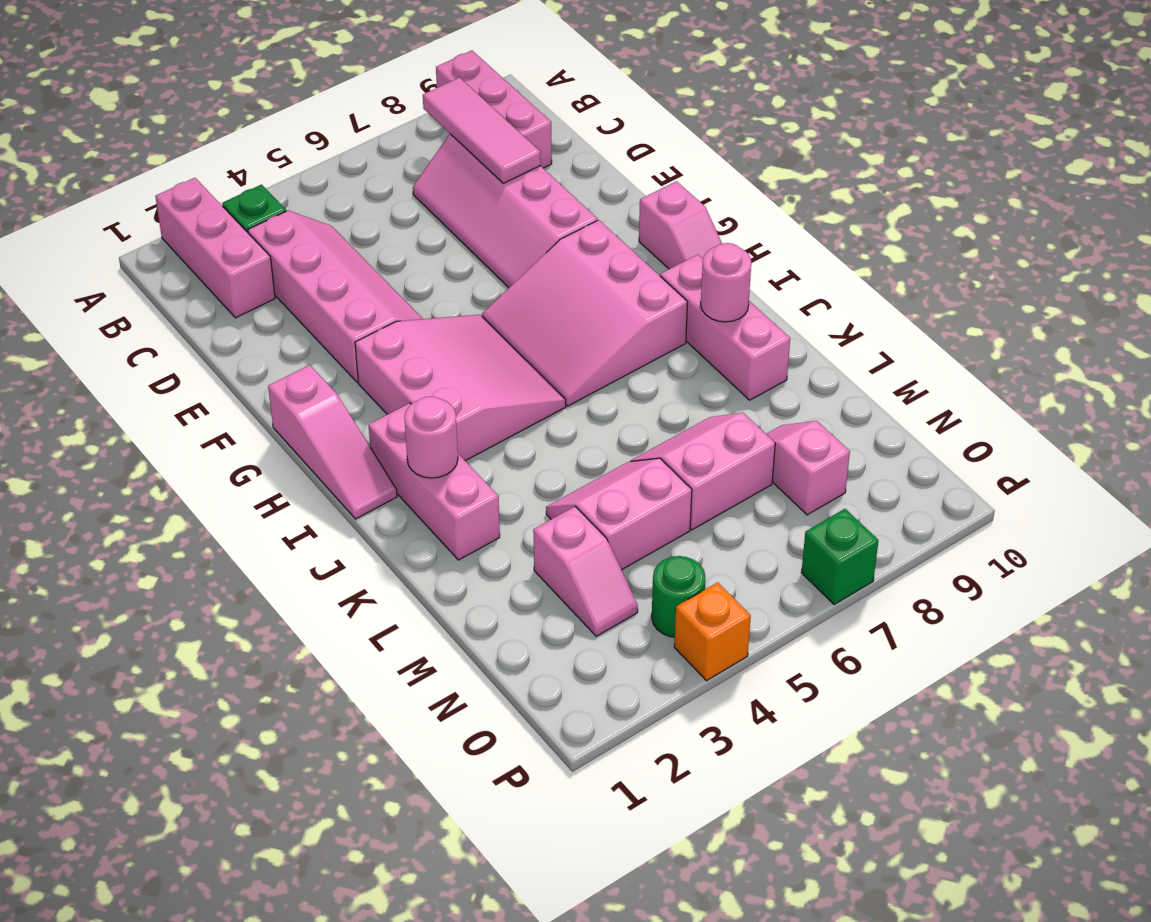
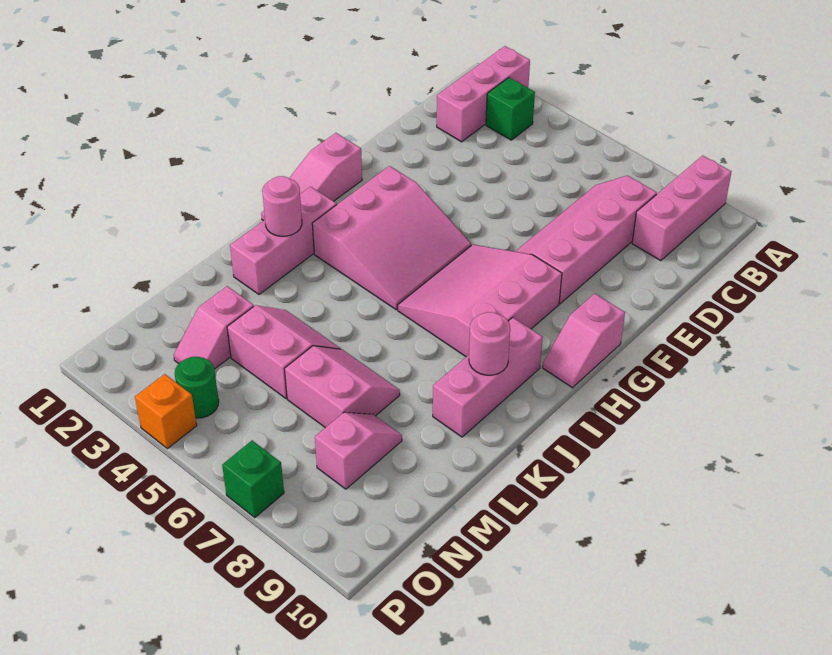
pink tile B8:D8 level 2 -> none
pink slope C3:F4 level 1 top 3 -> none

